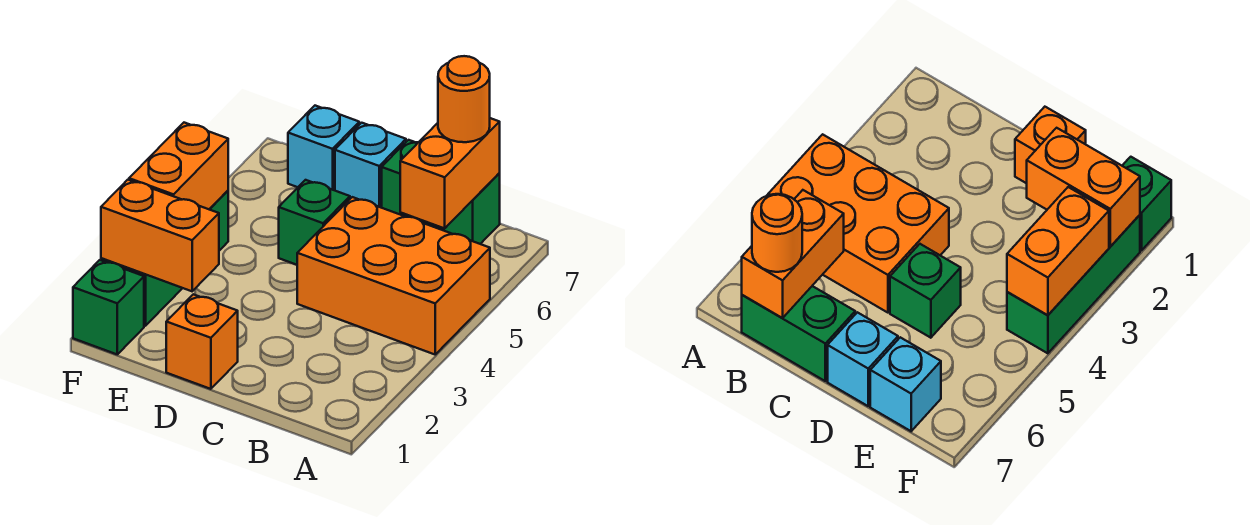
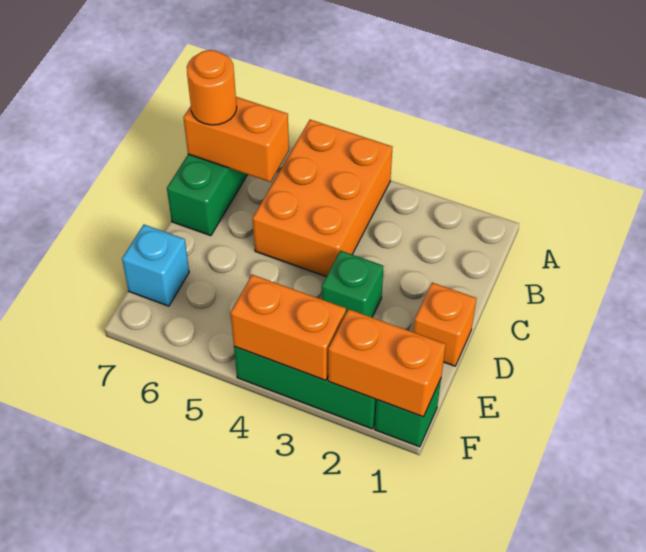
green brick D5 level 1 -> green brick D3 level 1
cyan brick D7 level 1 -> none
orange brick E2:F2 level 2 -> orange brick F1:F2 level 2

